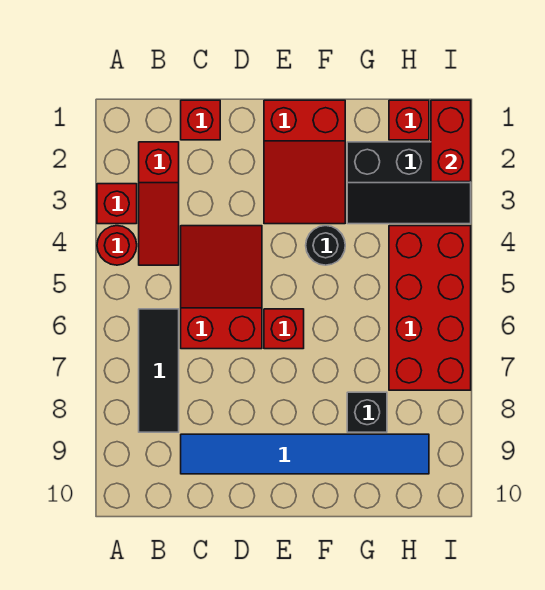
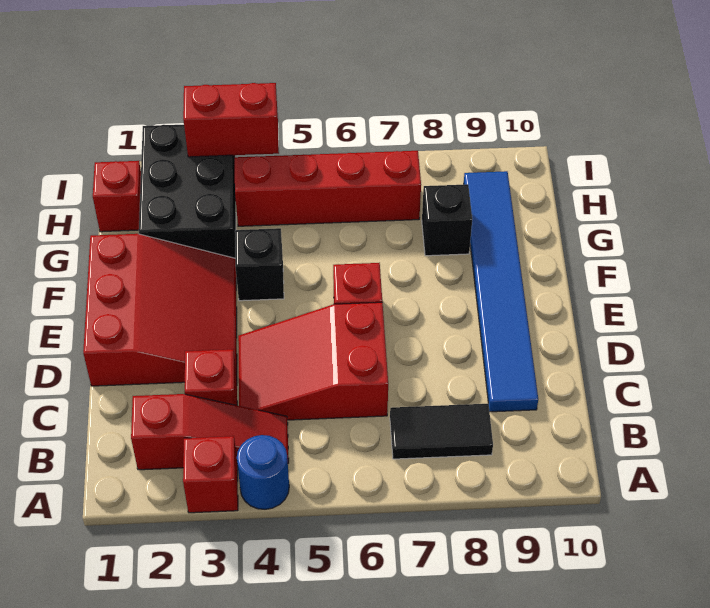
red round brick A4 level 1 -> blue round brick A4 level 1
black tile B6:B8 level 1 -> black tile B7:B8 level 1
red brick C1 level 1 -> red brick C3 level 1
red slope E1:F3 level 1 top 1 -> red slope D1:F3 level 1 top 1
black round brick F4 level 1 -> black brick F4 level 1
black slope G2:I3 level 1 top 2 -> black brick G2:I3 level 1
red brick H4:I7 level 1 -> red brick H4:H7 level 1
red brick I1:I2 level 2 -> red brick I3:I4 level 2

